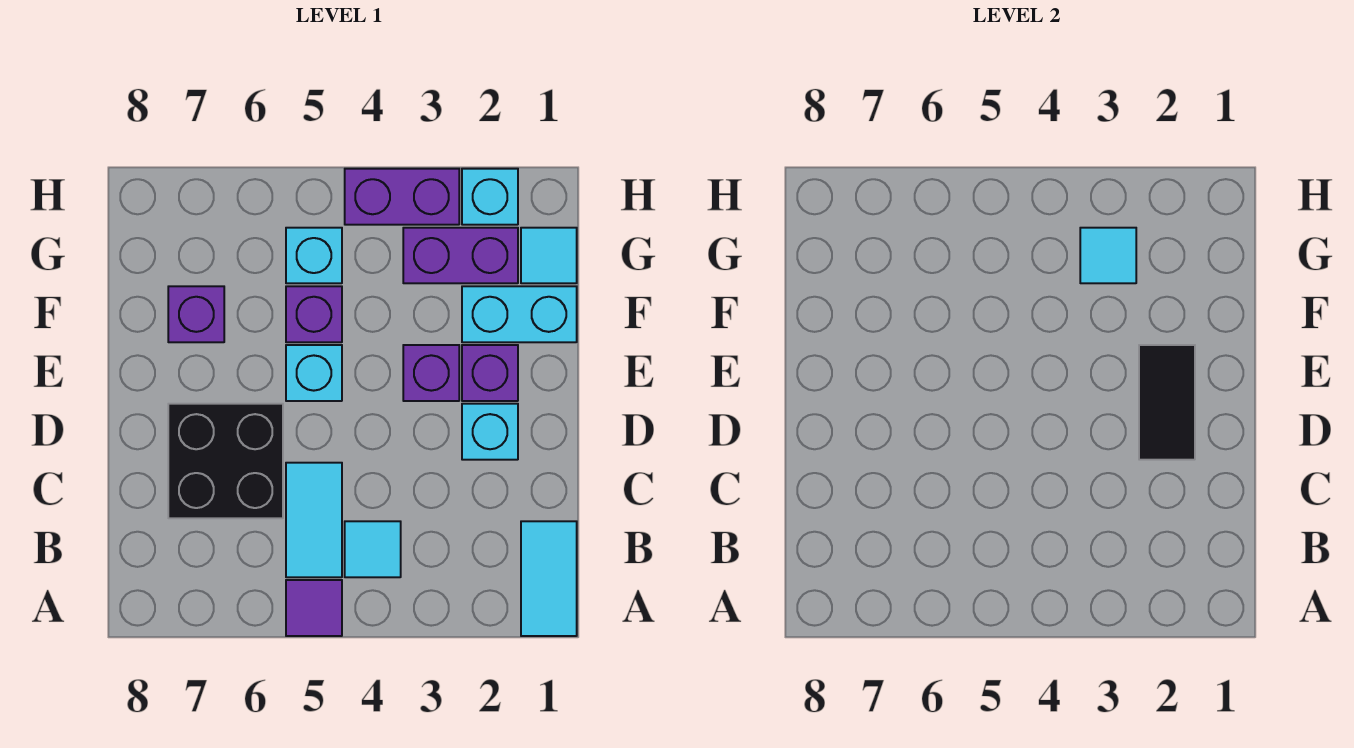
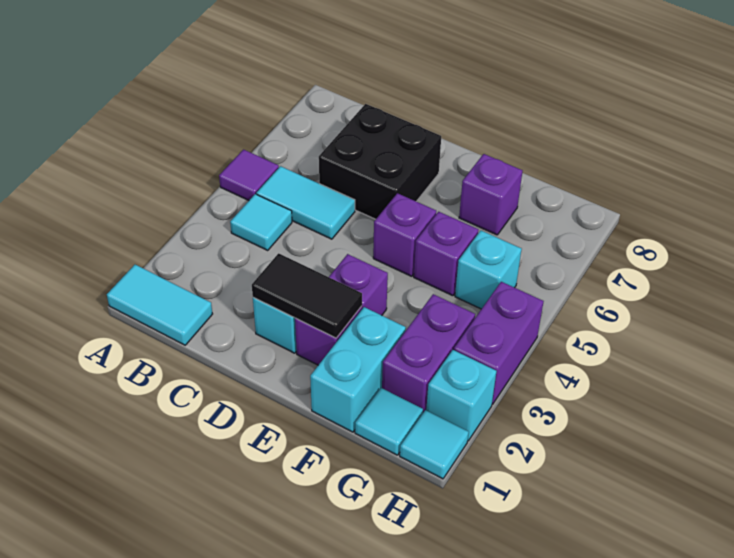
cyan brick E5 level 1 -> purple brick E5 level 1
cyan tile G3 level 2 -> cyan tile H1 level 1

